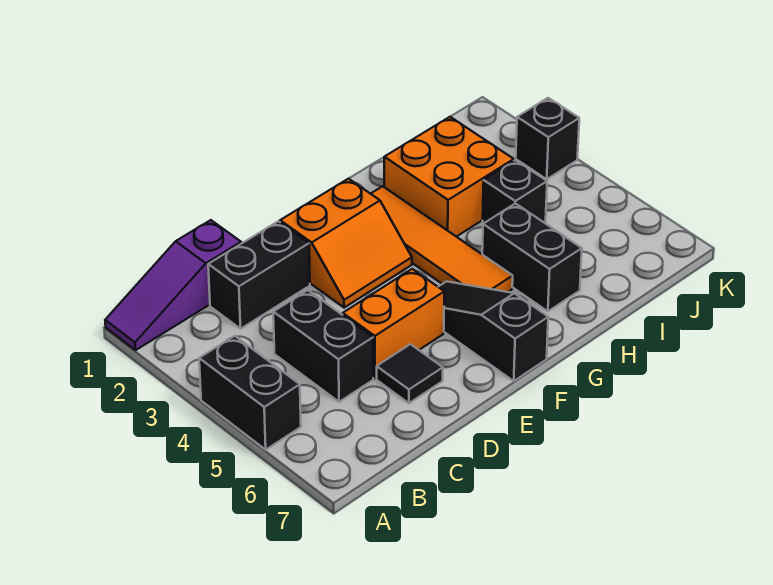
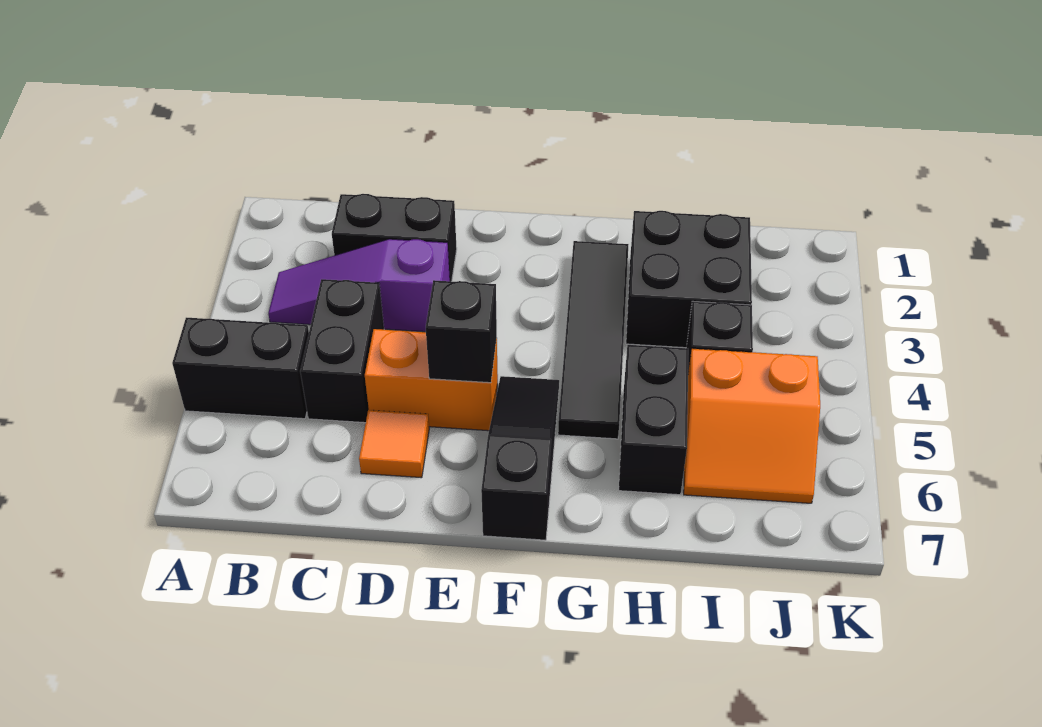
purple slope A1:C1 level 1 top C -> purple slope B3:D3 level 1 top D
black brick A4:A5 level 1 -> black brick A5:B5 level 1
black tile D6 level 1 -> orange tile D6 level 1
orange slope E2:F3 level 1 top 2 -> orange slope I5:J6 level 1 top 5
orange tile G2:G5 level 1 -> black tile G2:G5 level 1
orange brick H2:I3 level 1 -> black brick H2:I3 level 1
black brick K3 level 1 -> black brick E5 level 2

